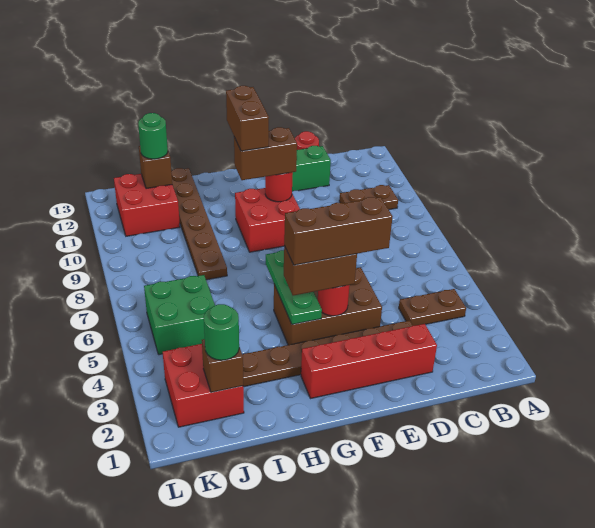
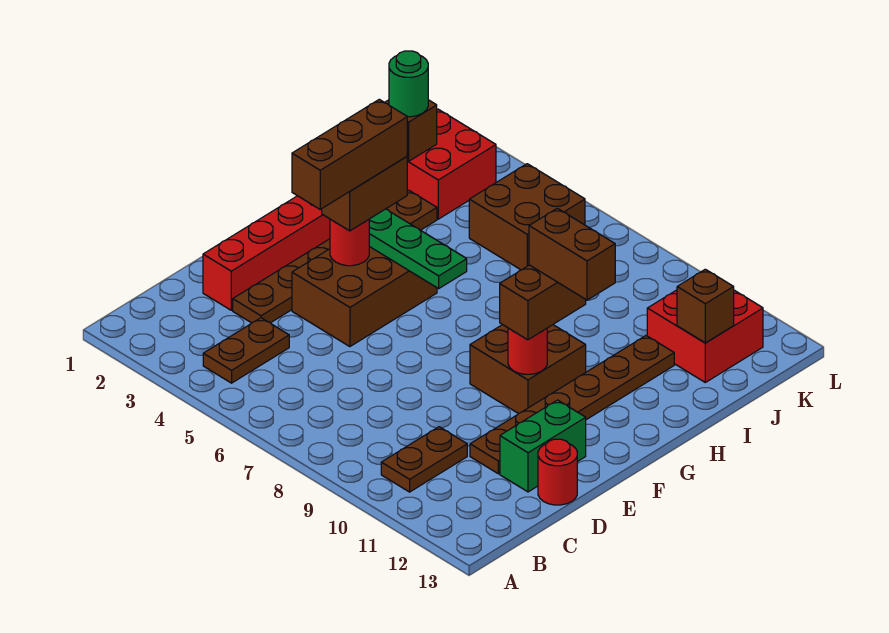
red brick F9:G10 level 1 -> brown brick F9:G10 level 1
brown plate I8:I13 level 1 -> brown plate D11:I11 level 1
green brick J5:K6 level 1 -> brown brick J5:K6 level 1
green round brick J12 level 3 -> none

